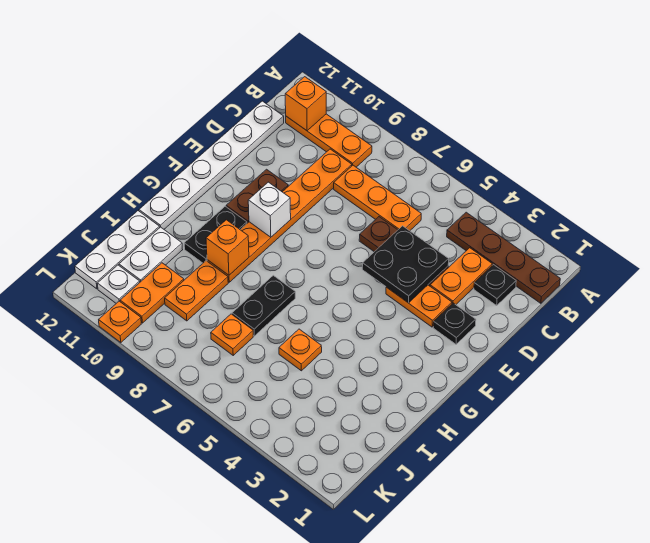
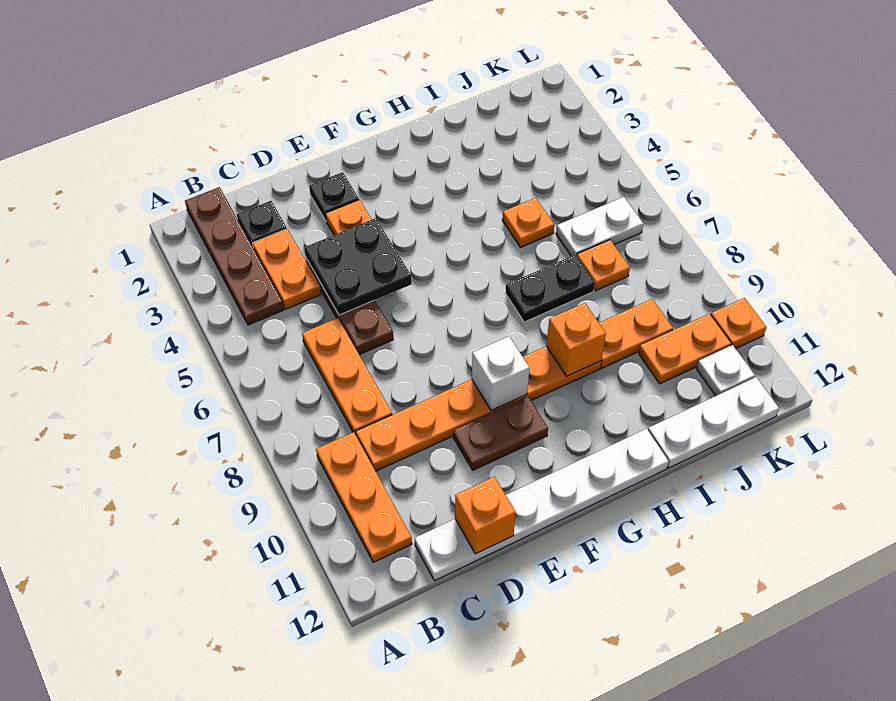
orange brick B11 level 2 -> orange brick D12 level 2
orange plate C3:D3 level 1 -> orange plate C3:C4 level 1
black plate G10:H10 level 1 -> none
white plate I11:J11 level 1 -> white plate J6:K6 level 1

